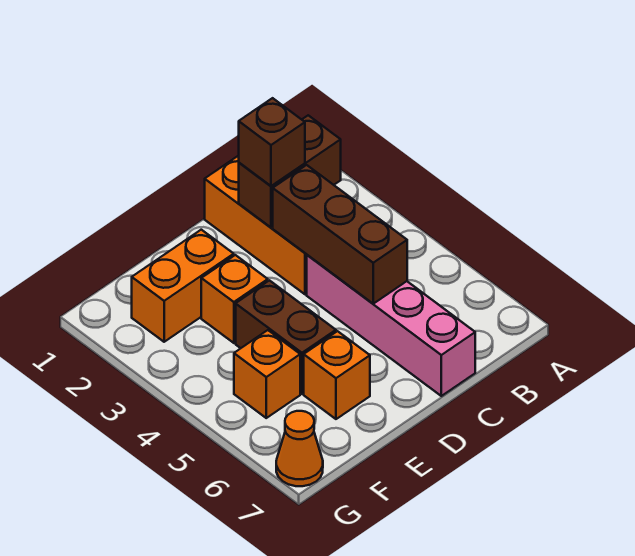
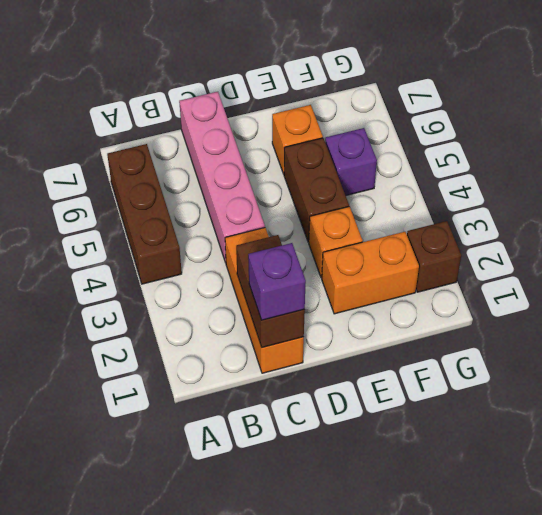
brown brick B2:C2 level 2 -> brown brick C1:C2 level 2
none -> purple brick C1 level 3
brown brick C2 level 3 -> brown brick G2 level 1
brown brick C3:C5 level 2 -> brown brick A4:A6 level 1
orange brick F5 level 1 -> purple brick F5 level 1
orange cone G7 level 1 -> none

